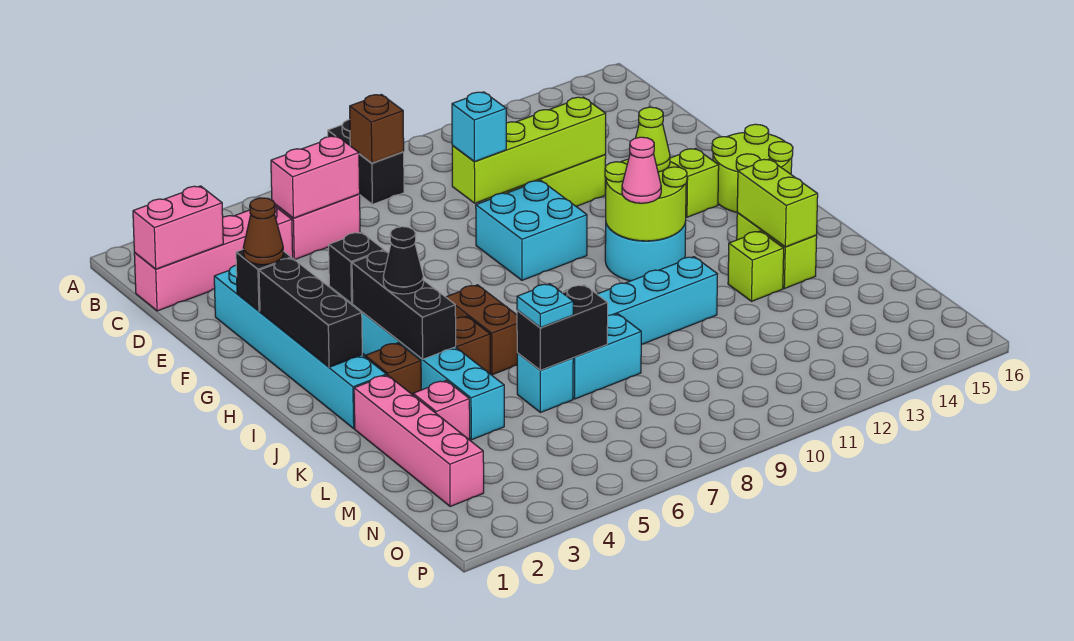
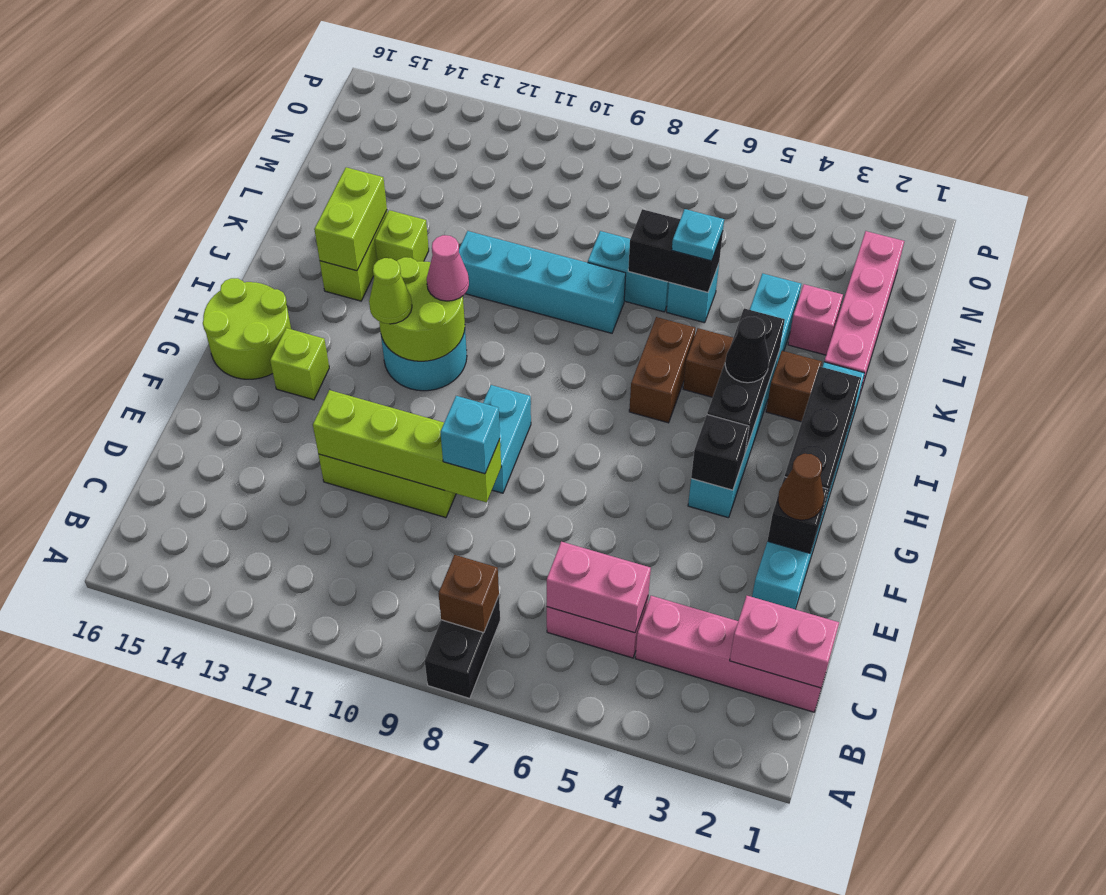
cyan brick F9:G10 level 1 -> cyan brick F9:G9 level 1

